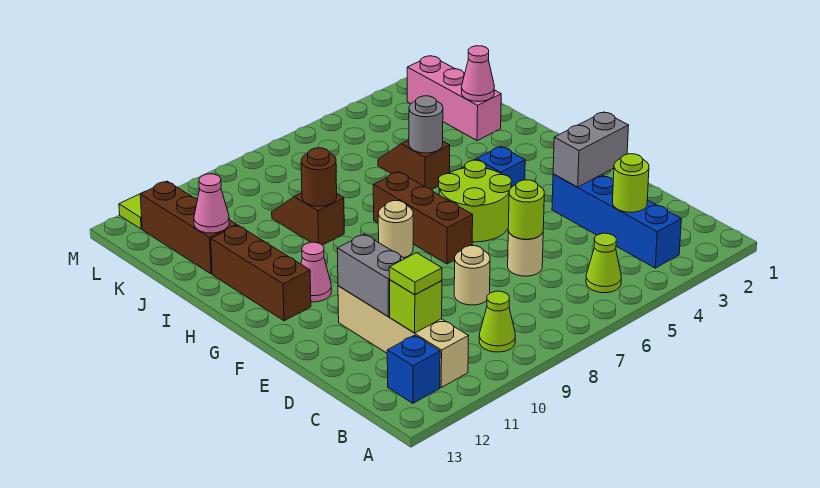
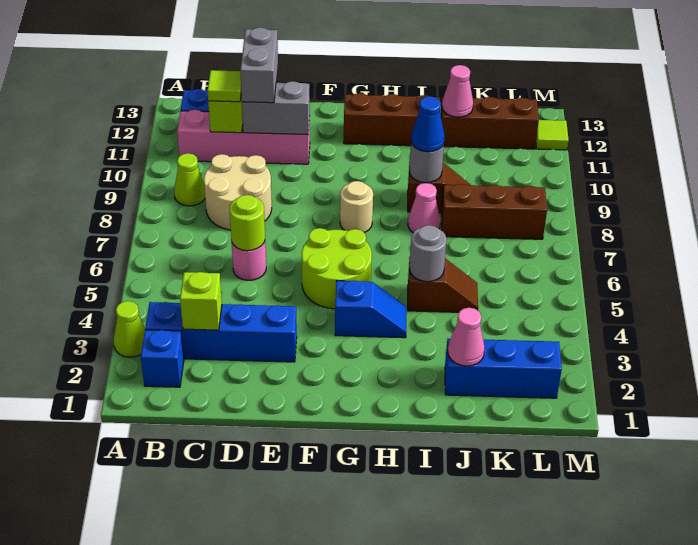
none -> blue brick B2 level 1
lime cone B5 level 1 -> lime cone A3 level 1
tan brick B11:E11 level 1 -> pink brick B11:E11 level 1
lime round brick C3 level 2 -> lime brick C3 level 2
tan round brick D6 level 1 -> pink round brick D6 level 1
tan round brick D8 level 1 -> tan round brick C8:D9 level 1
grey brick E2:E3 level 2 -> grey brick D11:D12 level 3
brown brick F7:H7 level 1 -> brown brick J8:L8 level 1
pink cone G11 level 1 -> pink cone I8 level 1
brown round brick I9 level 2 -> grey round brick I9 level 2
none -> blue cone I9 level 3
pink brick J2:L2 level 1 -> blue brick J2:L2 level 1

